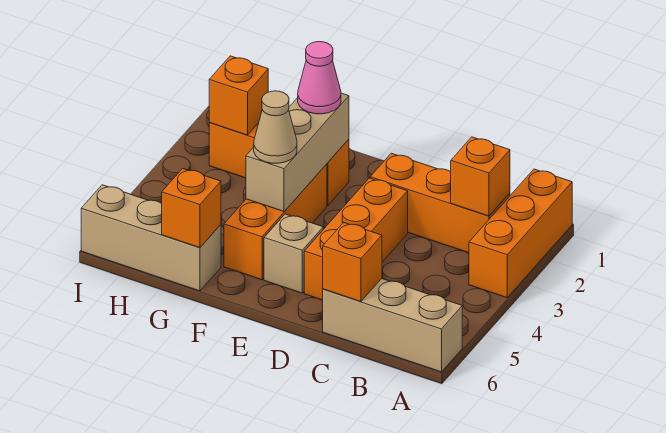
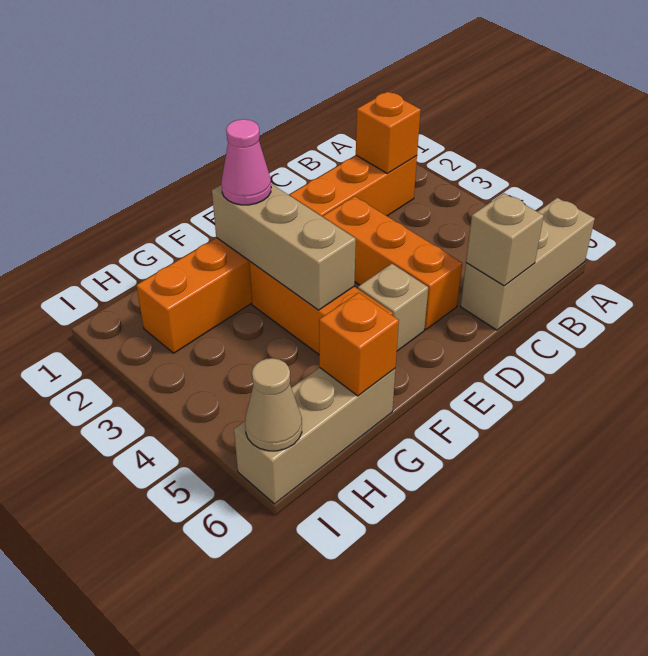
orange brick A1:A3 level 1 -> none
orange brick C6 level 2 -> tan brick C6 level 2
tan cone F4 level 3 -> tan cone I6 level 2
orange brick H2 level 2 -> none

